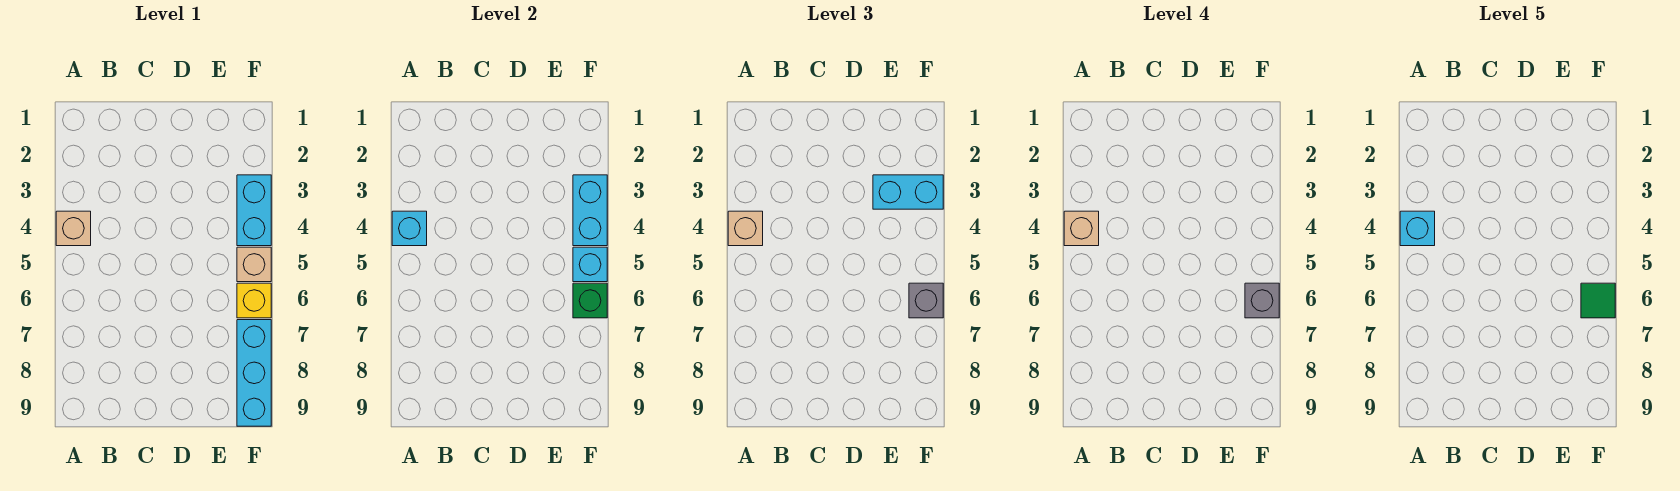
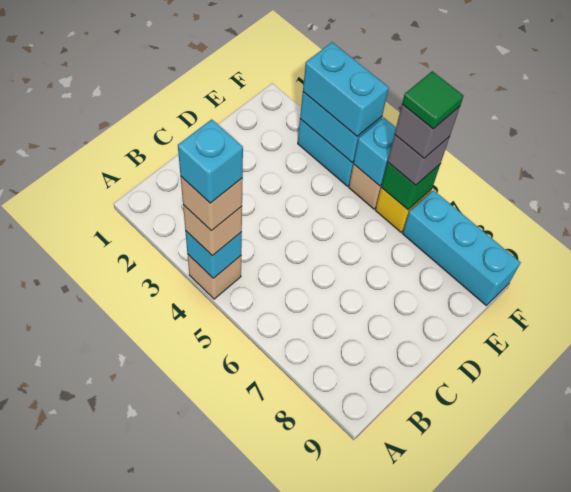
cyan brick E3:F3 level 3 -> cyan brick F3:F4 level 3

